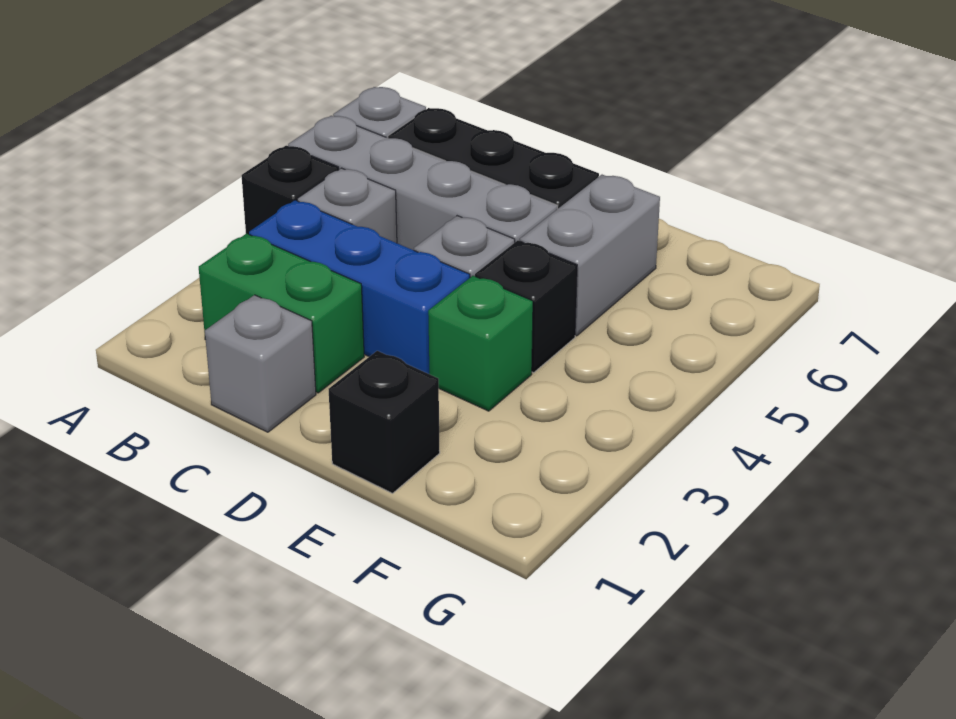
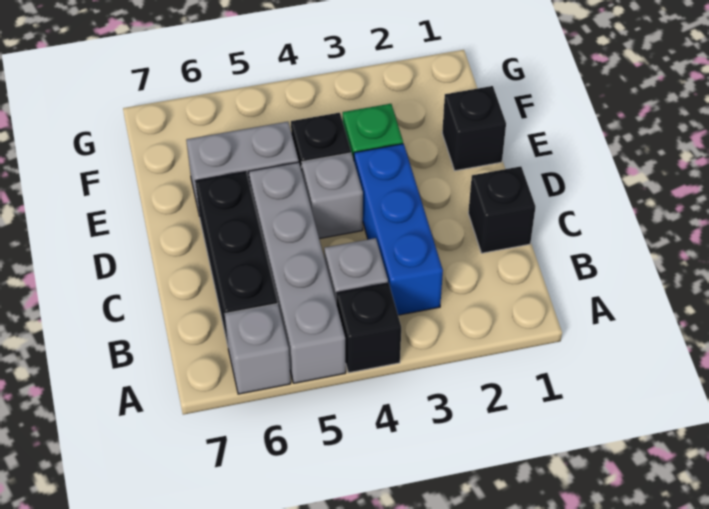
green brick B2:C2 level 1 -> none
grey brick C1 level 1 -> black brick C1 level 1

